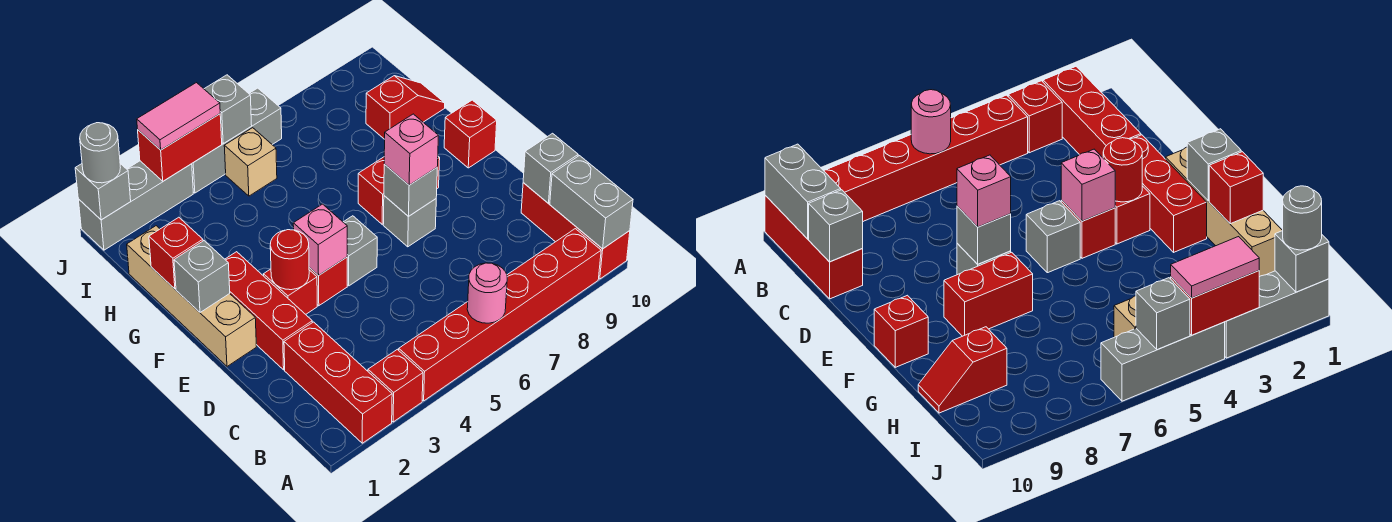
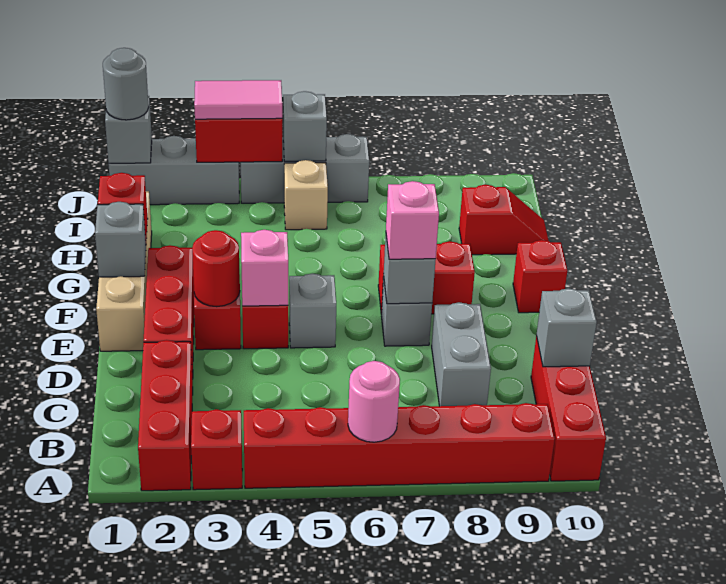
grey brick A10:B10 level 2 -> grey brick C8:D8 level 1

